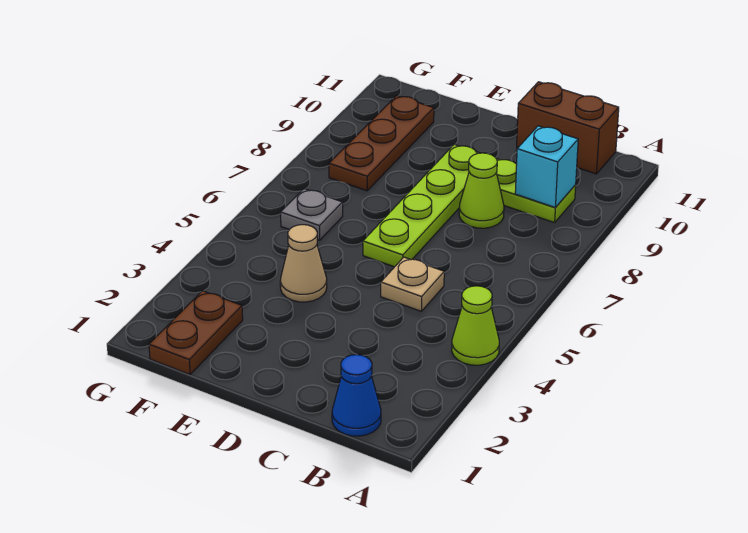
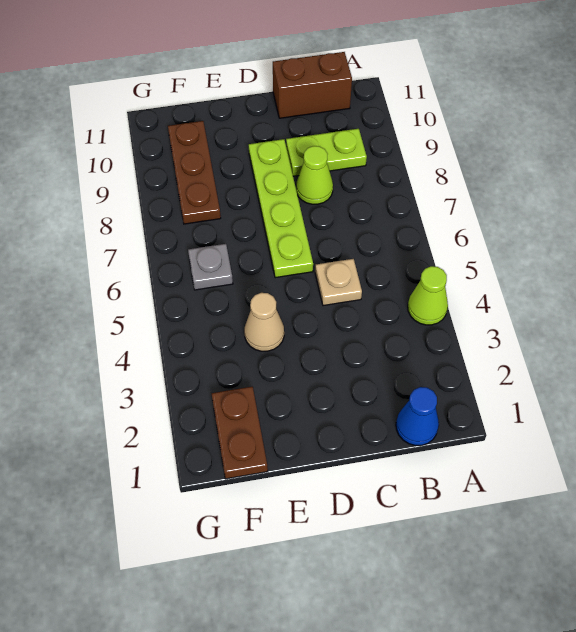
cyan brick B9 level 2 -> none

